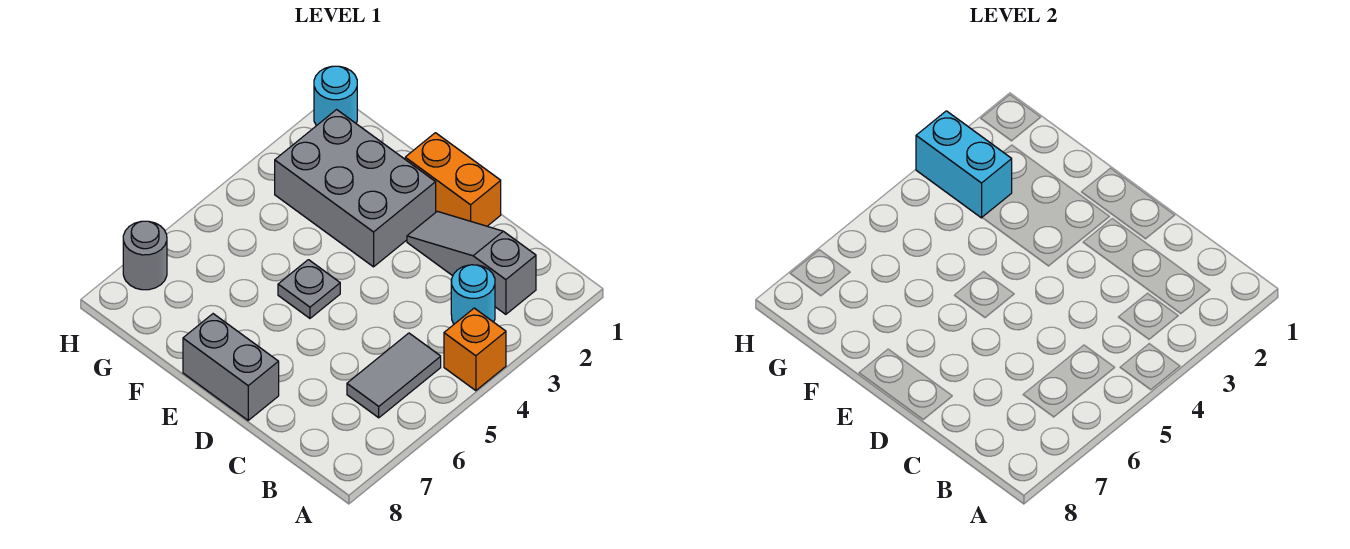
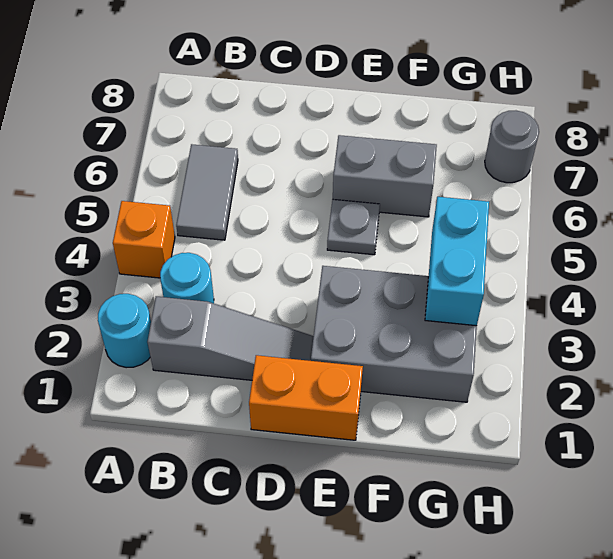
grey brick D8:E8 level 1 -> grey brick E6:F6 level 1
cyan brick G3:H3 level 2 -> cyan brick G3:G4 level 2
cyan round brick H1 level 1 -> cyan round brick A2 level 1

